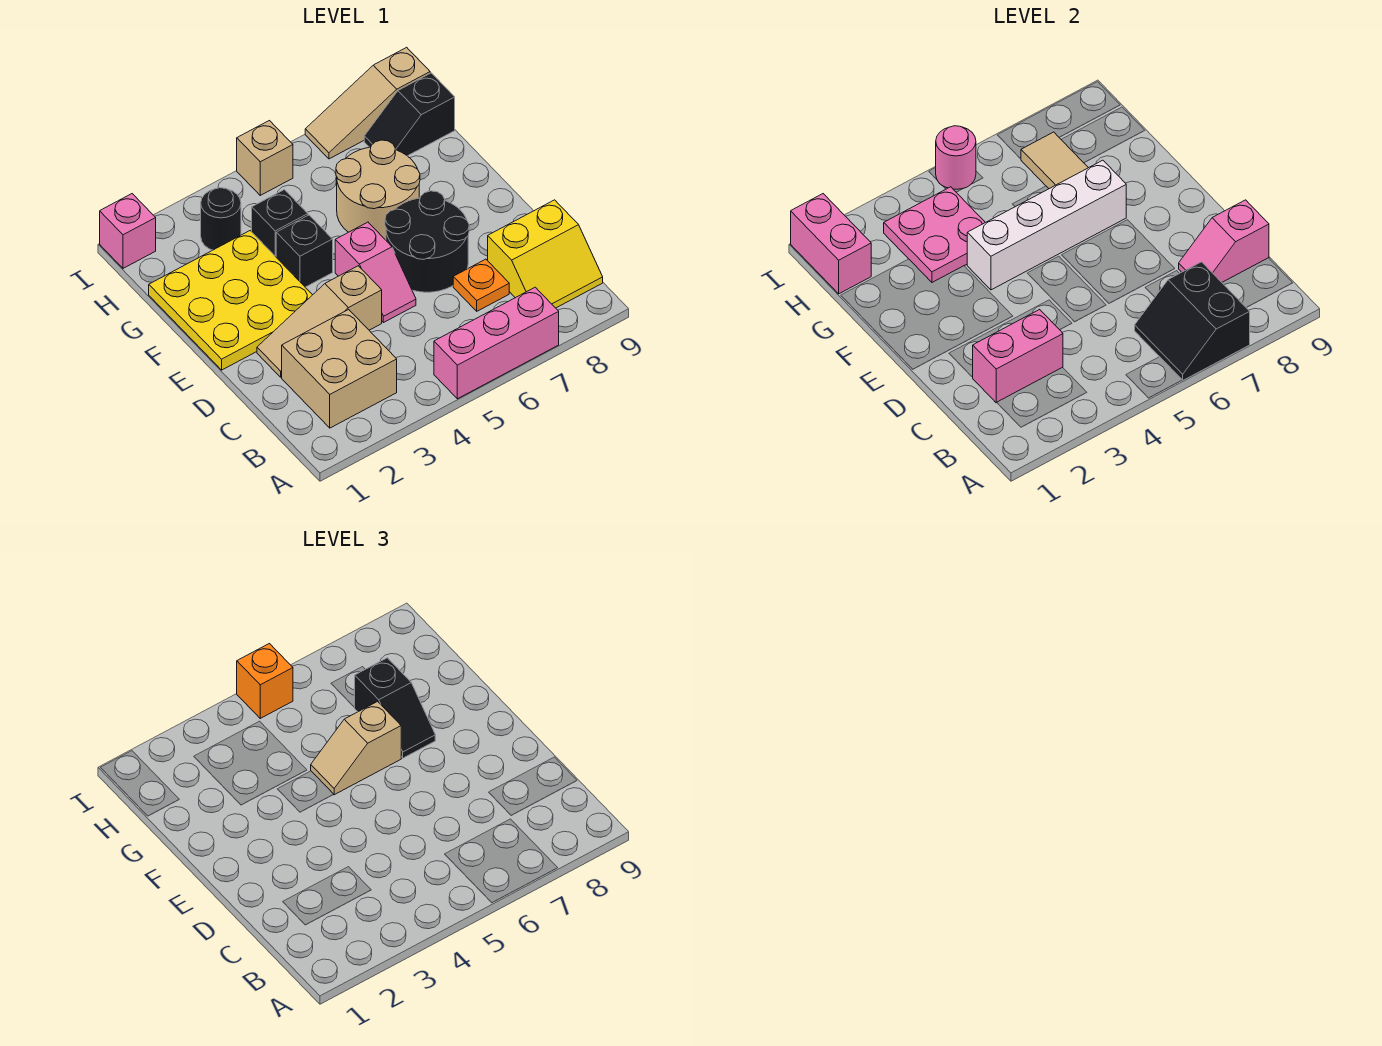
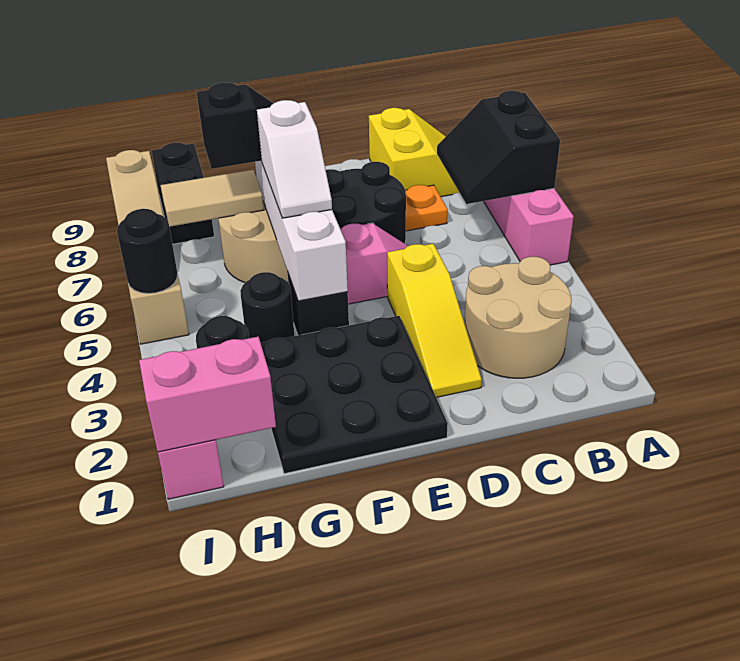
black slope A6:B7 level 2 top 7 -> black slope A6:B7 level 2 top A
tan brick B2:C3 level 1 -> tan round brick B2:C3 level 1
pink brick C2:C3 level 2 -> none
pink slope C8:C9 level 2 top 9 -> none
tan slope D2:D4 level 1 top 4 -> yellow slope D2:D4 level 1 top 4
yellow plate E1:G3 level 1 -> black plate E1:G3 level 1
tan slope F5:F6 level 3 top 6 -> white slope F5:F6 level 3 top 6
pink plate G3:H4 level 2 -> none
black brick G4 level 1 -> black round brick G4 level 1
black slope H8:H9 level 1 top 9 -> black brick H8:H9 level 1
pink round brick I5 level 2 -> black round brick I5 level 2
orange brick I5 level 3 -> none

